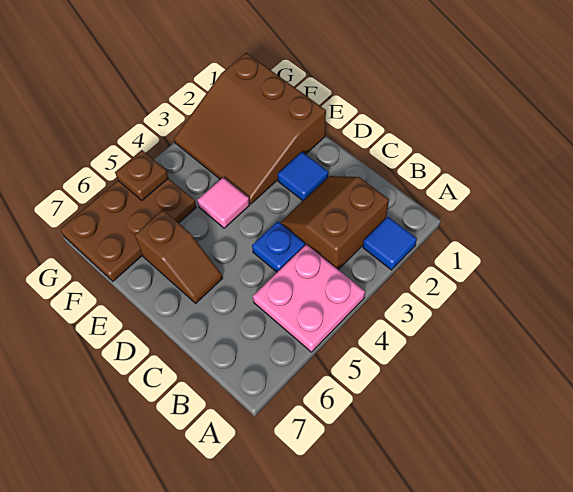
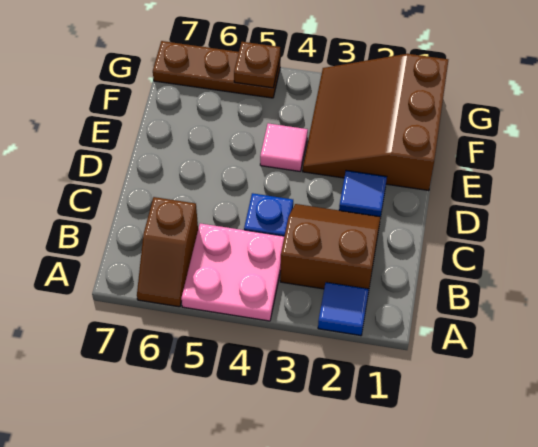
brown slope D6:E6 level 1 top E -> brown slope A6:B6 level 1 top B
brown plate F5:G7 level 1 -> brown plate G5:G7 level 1

